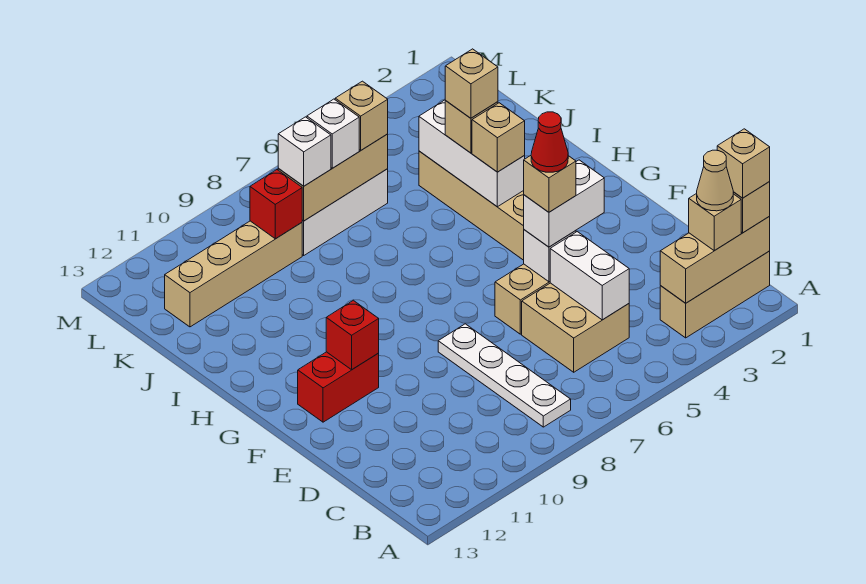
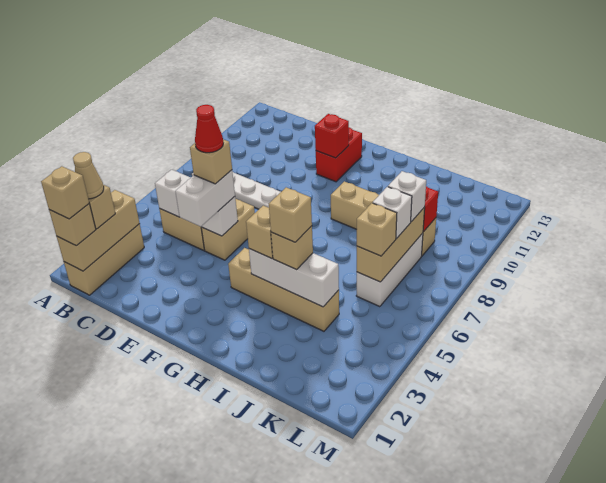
tan brick K9:K12 level 1 -> tan brick H9:K9 level 1

